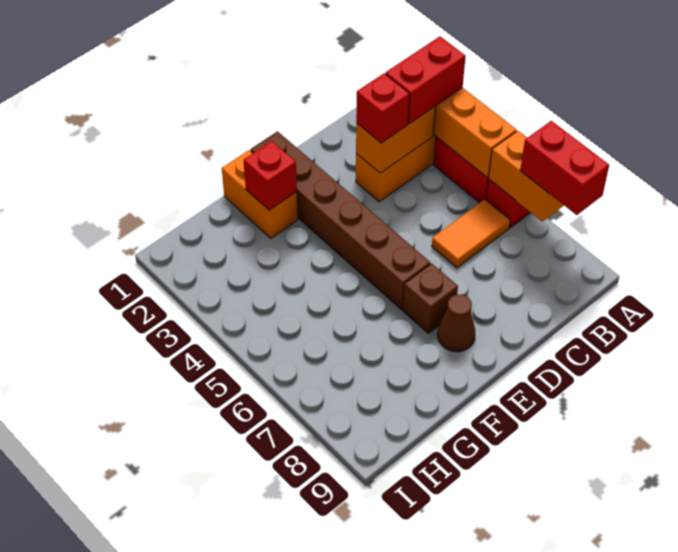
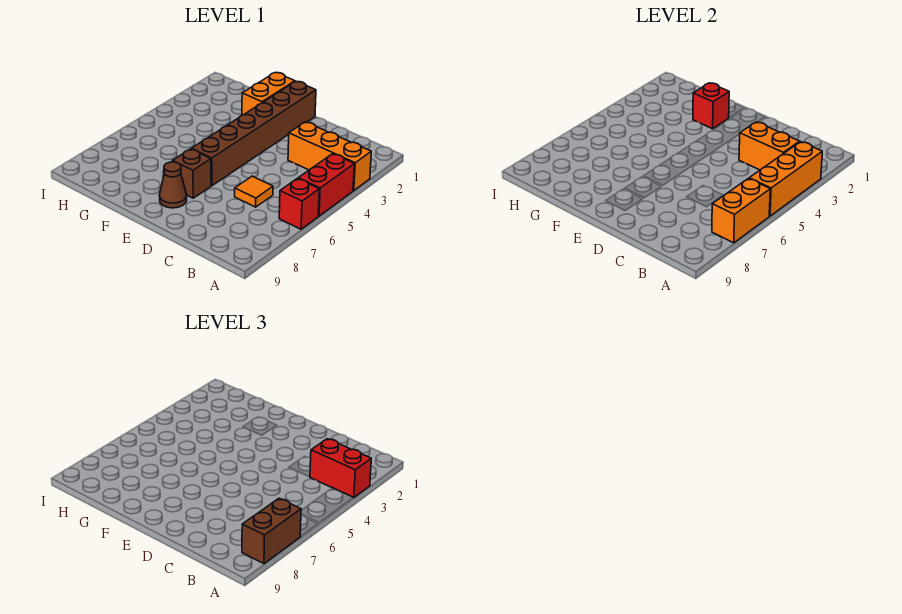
red brick A7:A8 level 3 -> brown brick A7:A8 level 3
orange tile B6:C6 level 1 -> orange tile C6 level 1
red brick C3 level 3 -> none

